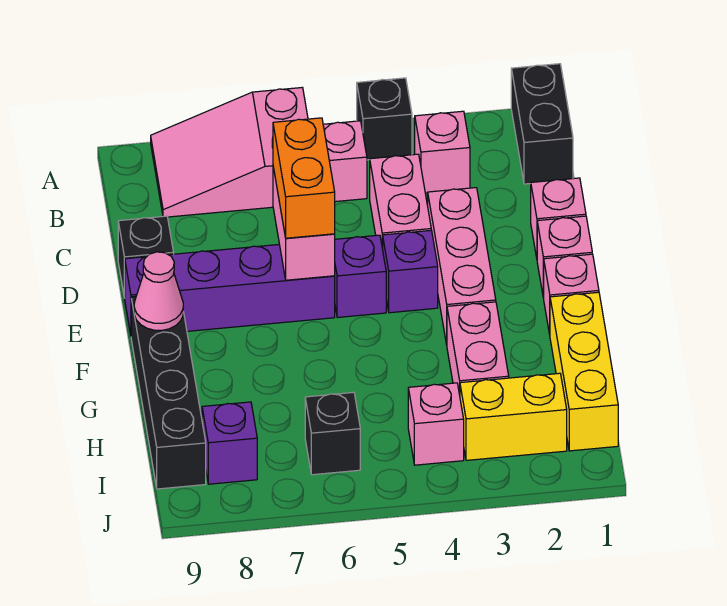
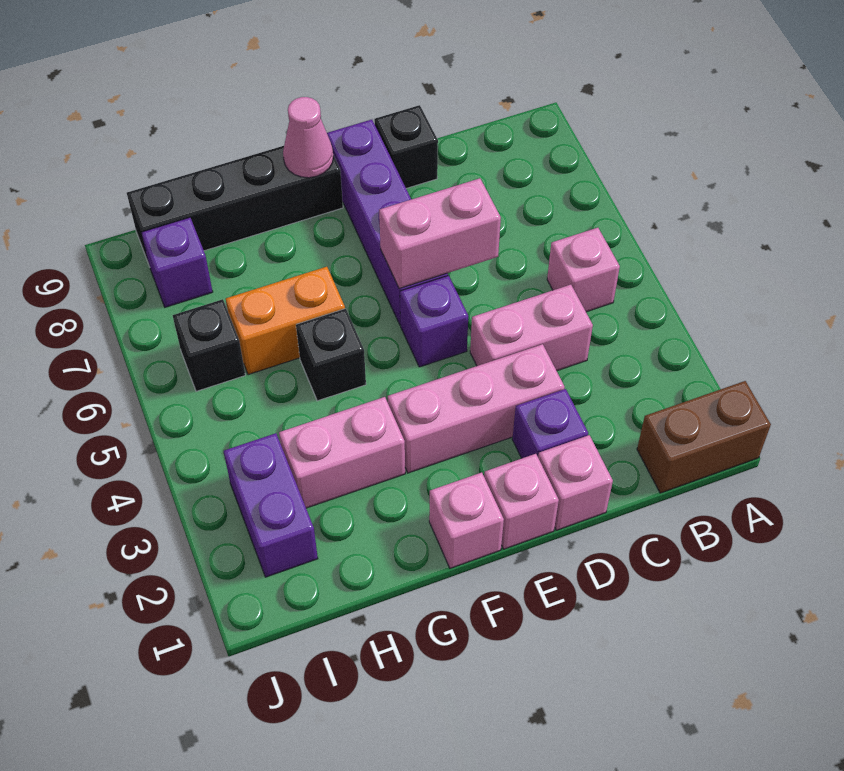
black brick A1:B1 level 1 -> brown brick A1:B1 level 1
black brick A4 level 1 -> black brick G5 level 1
pink slope A6:B8 level 1 top 6 -> none
pink brick B3 level 1 -> none
orange brick D6:E6 level 3 -> orange brick G6:H6 level 1
purple brick E4 level 1 -> purple brick D2 level 1
yellow brick G1:I1 level 1 -> none
yellow brick I2:I3 level 1 -> purple brick I2:I3 level 1
pink brick I4 level 1 -> none

